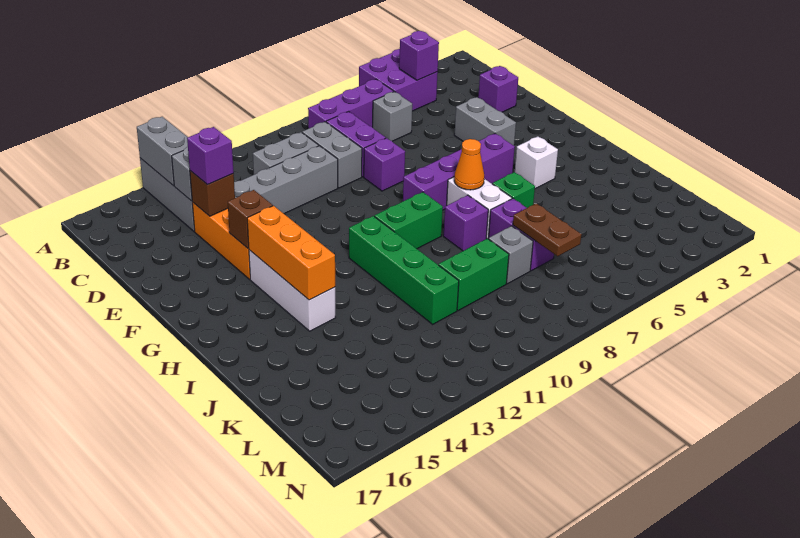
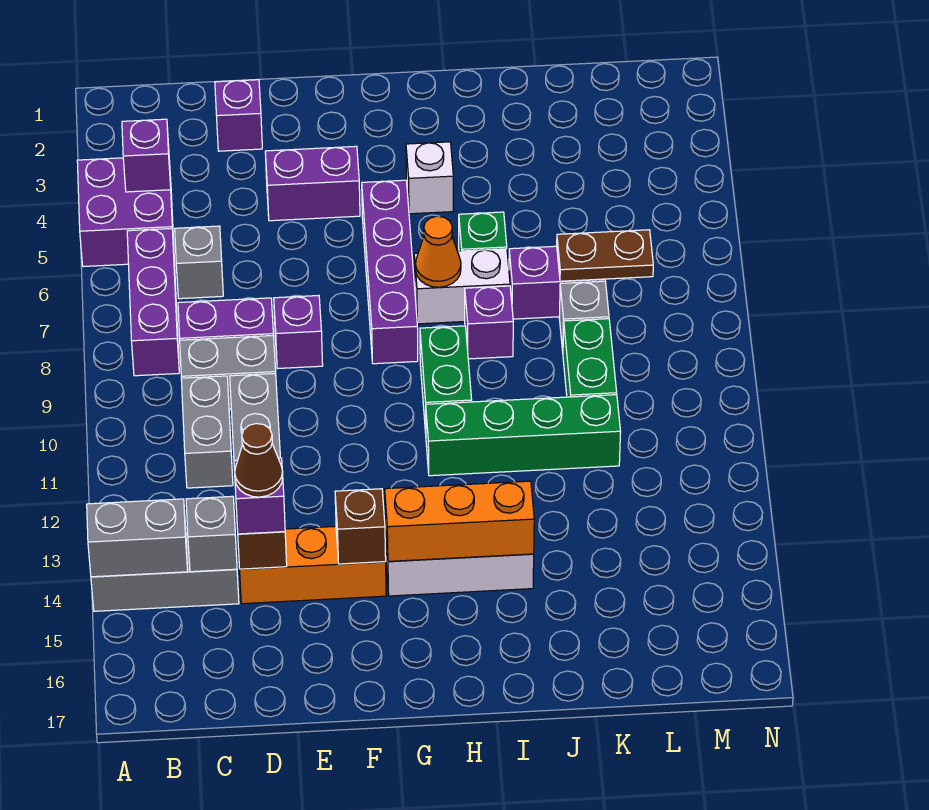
none -> brown cone D14 level 4
grey brick E4:F4 level 1 -> purple brick E4:F4 level 1

